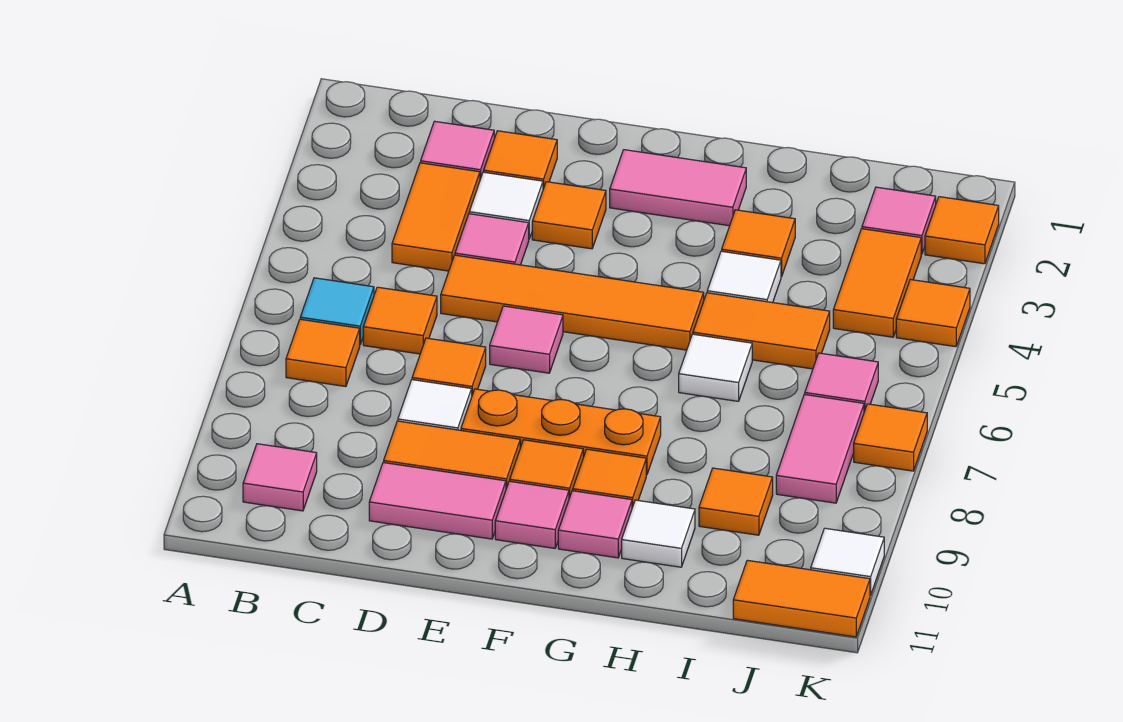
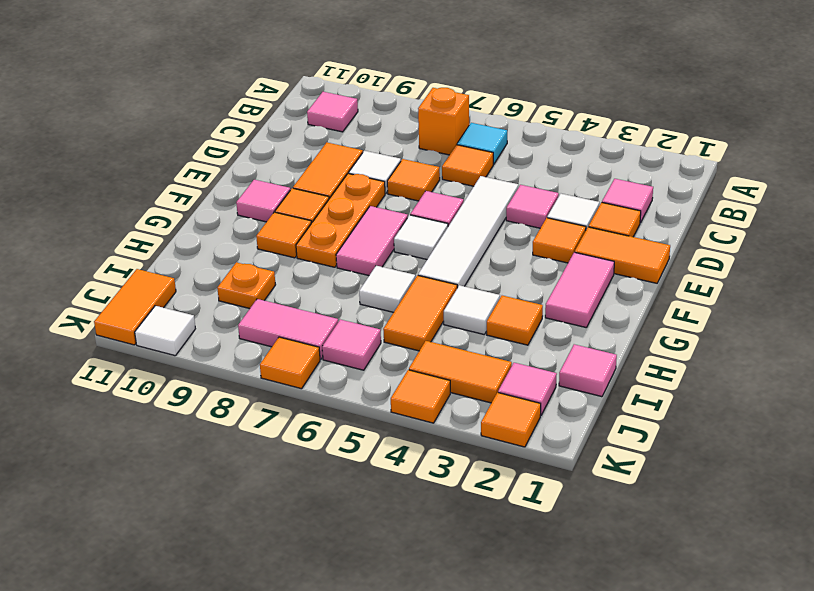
orange tile B7 level 1 -> orange brick B7 level 1
orange tile C3:C4 level 1 -> orange tile E1:E2 level 1
orange tile D5:G5 level 1 -> white tile D5:G5 level 1
pink tile D10:E10 level 1 -> pink tile F7:G7 level 1
pink tile G10 level 1 -> pink tile I1 level 1
white tile H10 level 1 -> white tile F6 level 1
orange tile I9 level 1 -> orange plate I9 level 1

